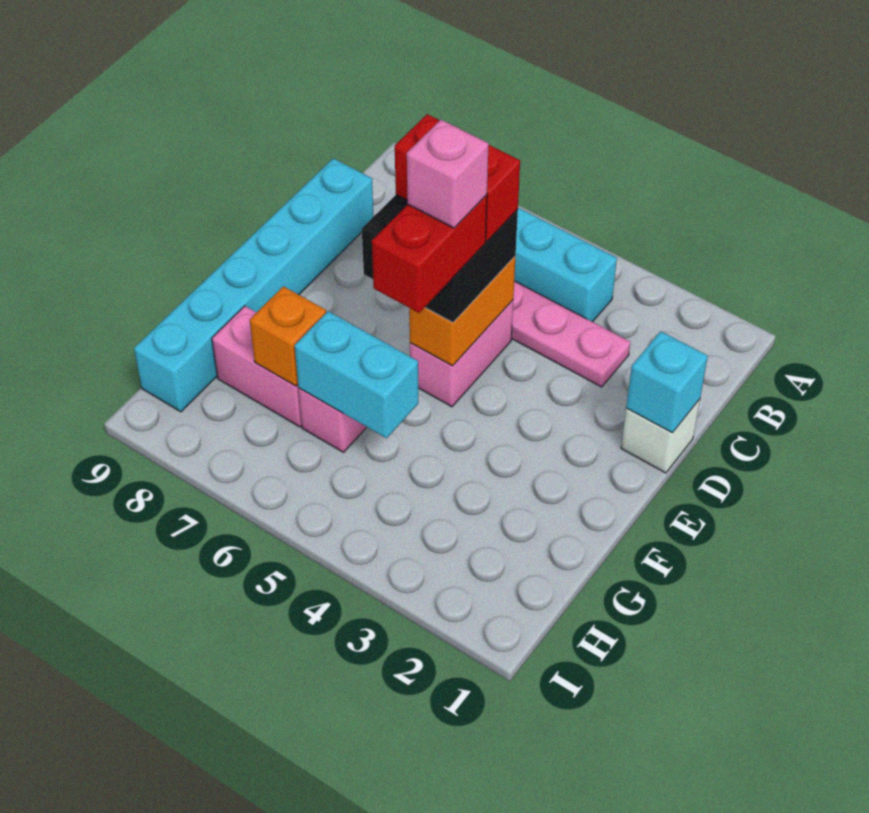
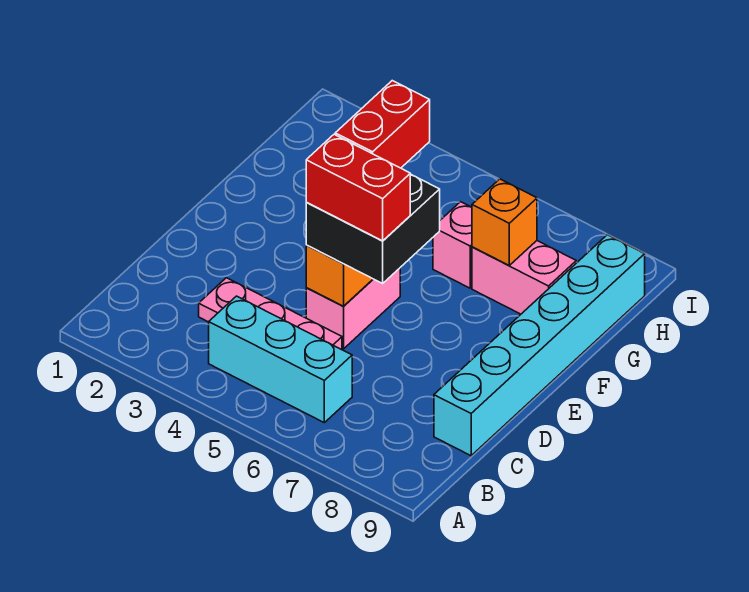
white brick D1 level 1 -> none
cyan brick D1 level 2 -> none
pink brick E5 level 5 -> none
cyan brick G5:G6 level 2 -> none

